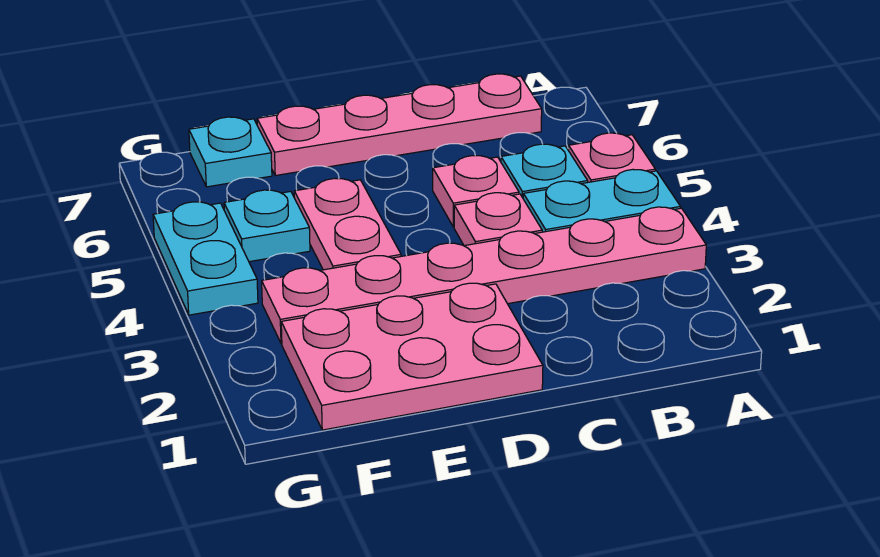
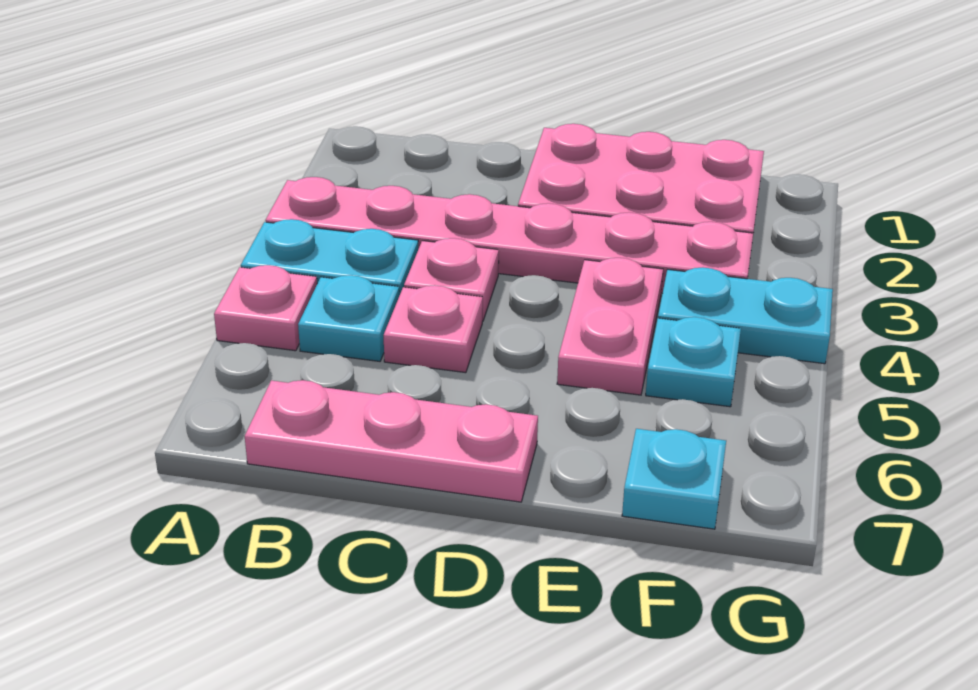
pink plate B7:E7 level 1 -> pink plate B7:D7 level 1
cyan plate G4:G5 level 1 -> cyan plate F4:G4 level 1

